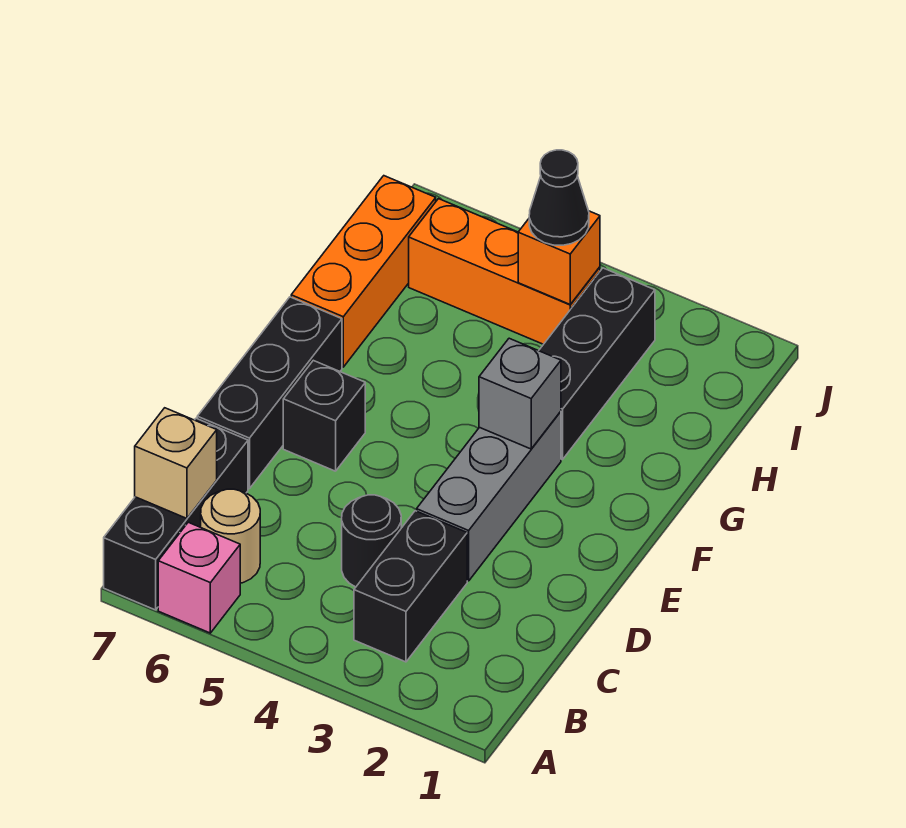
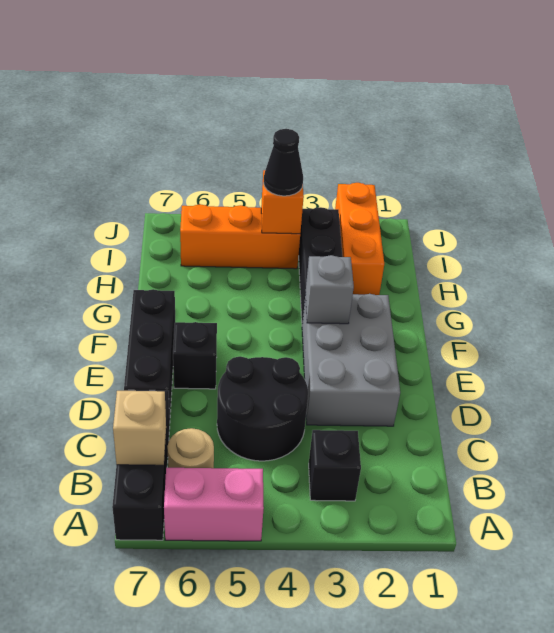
pink brick A6 level 1 -> pink brick A5:A6 level 1
black brick B3:C3 level 1 -> black brick B3 level 1
black round brick C4 level 1 -> black round brick C4:D5 level 1
grey brick D3:F3 level 1 -> grey brick D2:F3 level 1
orange brick G7:I7 level 1 -> orange brick H2:J2 level 1

